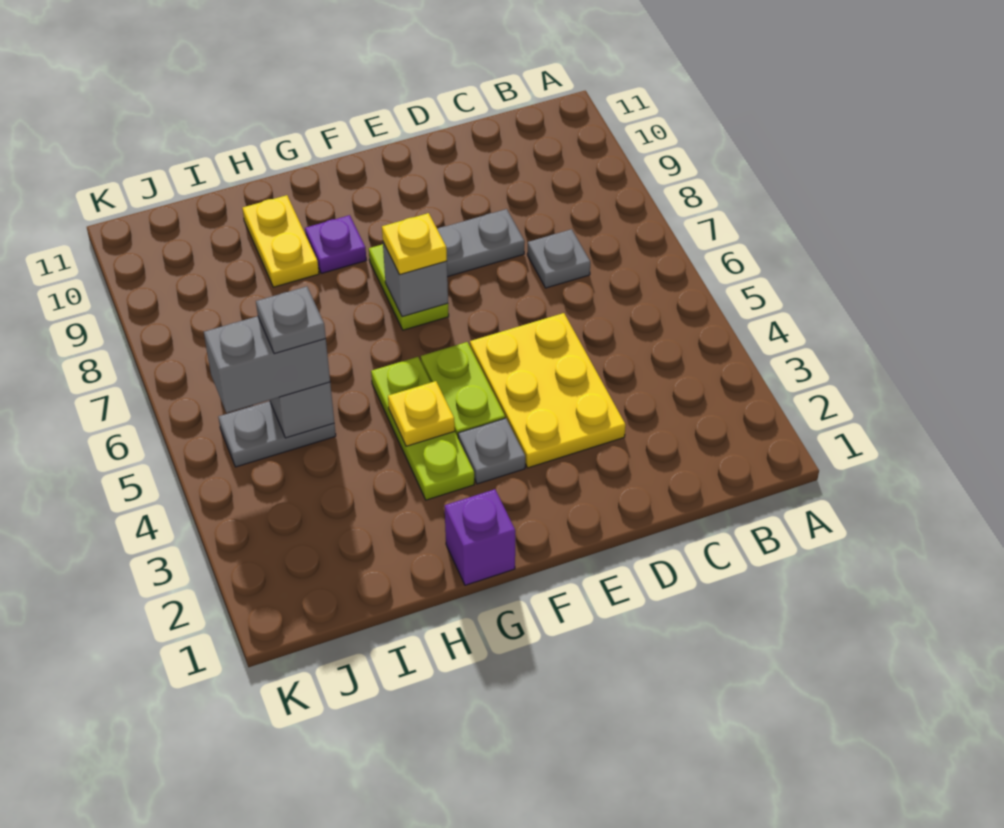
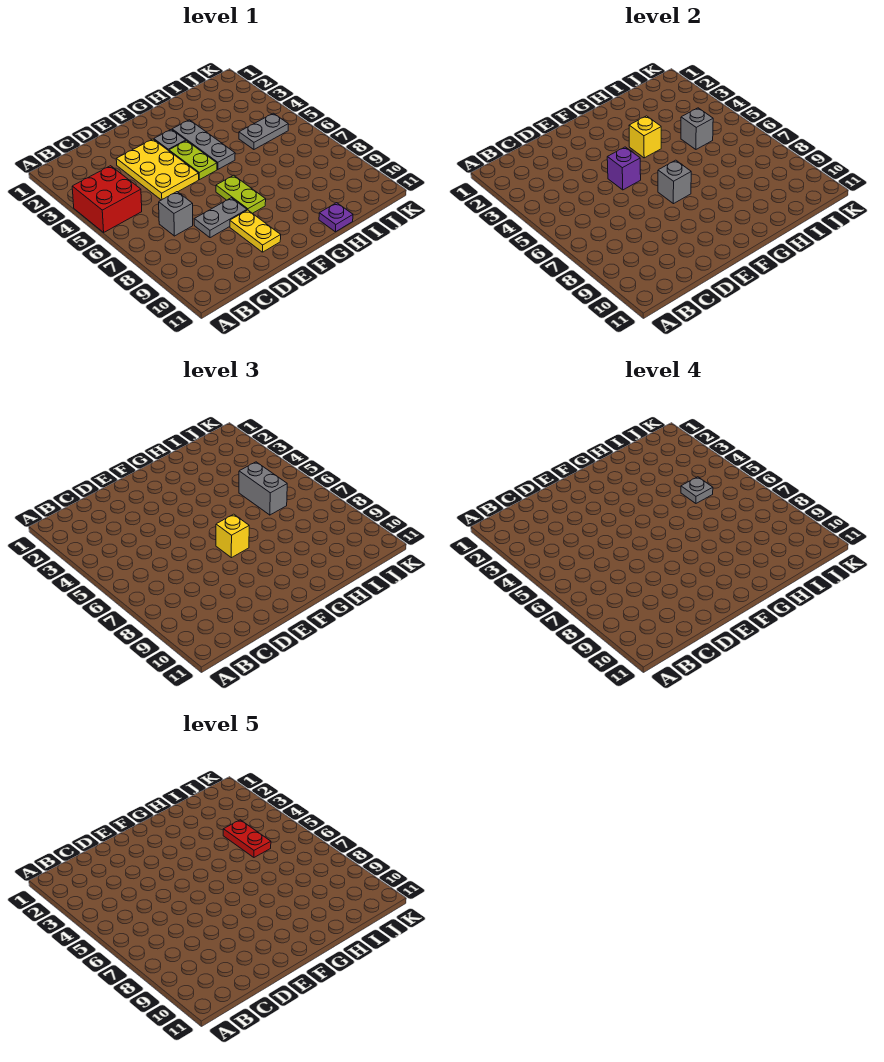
none -> red brick A4:B5 level 1
grey plate C7 level 1 -> grey brick C7 level 1
yellow plate F7 level 3 -> yellow brick F7 level 3
purple brick G1 level 1 -> purple brick E5 level 2
lime plate G3:G5 level 1 -> grey plate G3:G5 level 1
yellow plate G4 level 2 -> yellow brick G4 level 2
purple plate G9 level 1 -> purple plate H11 level 1
yellow plate H9:H10 level 1 -> yellow plate E9:E10 level 1
none -> red plate I4:I5 level 5
grey brick I5:J5 level 3 -> grey brick I5:I6 level 3

